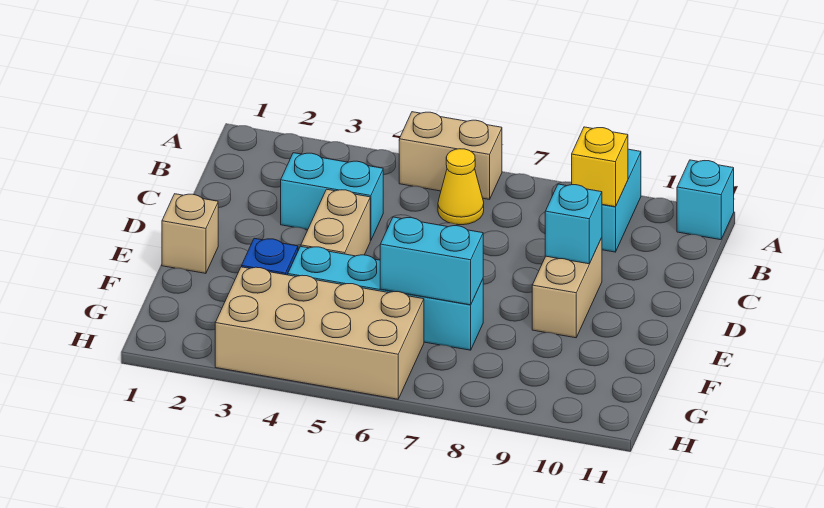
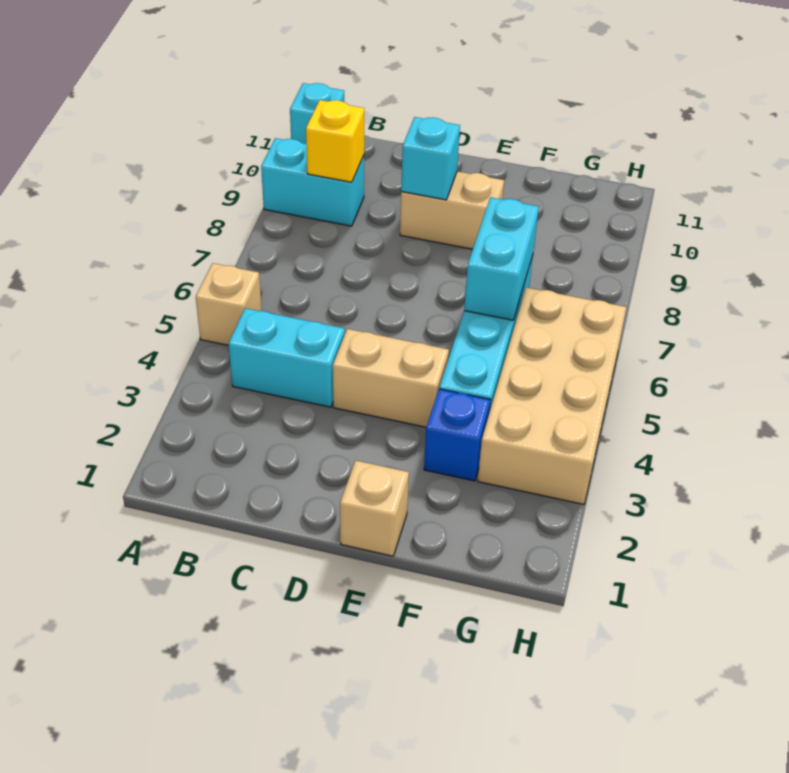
tan brick A5:A6 level 1 -> tan brick A5 level 1
yellow cone B6 level 1 -> none
cyan brick C3:C4 level 1 -> cyan brick B4:C4 level 1

